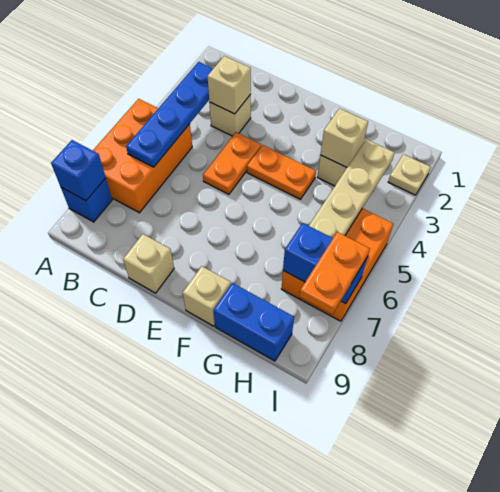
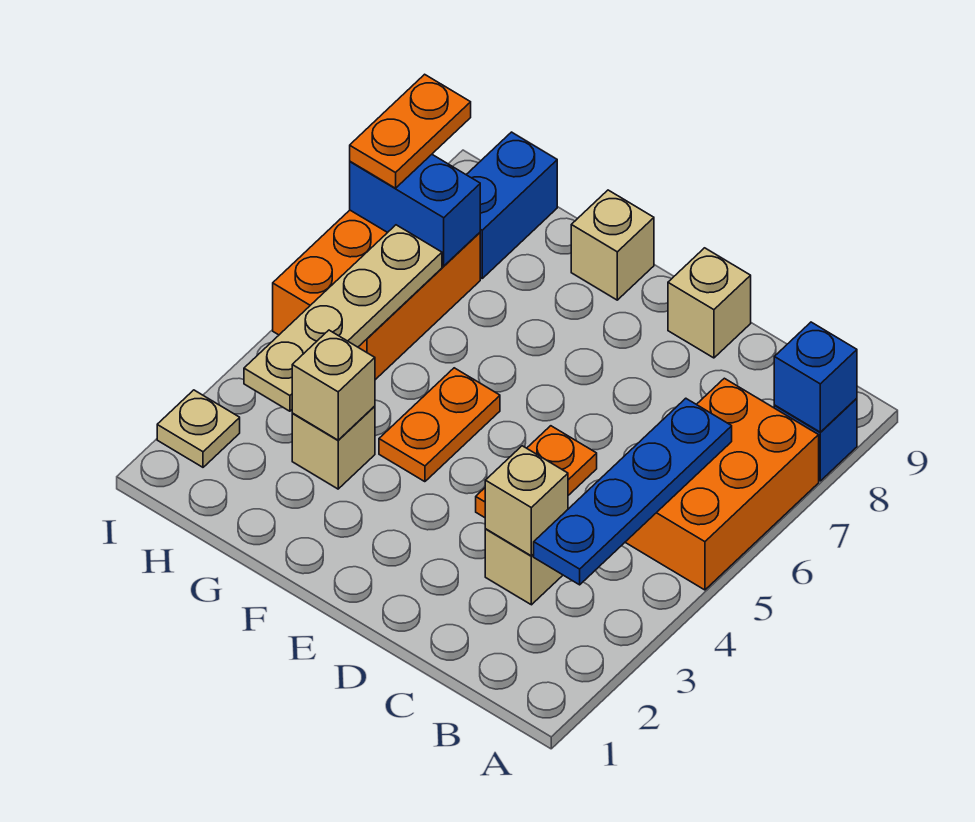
orange plate E4:F4 level 1 -> orange plate F4:F5 level 1
blue brick G9:H9 level 1 -> blue brick H8:H9 level 1

